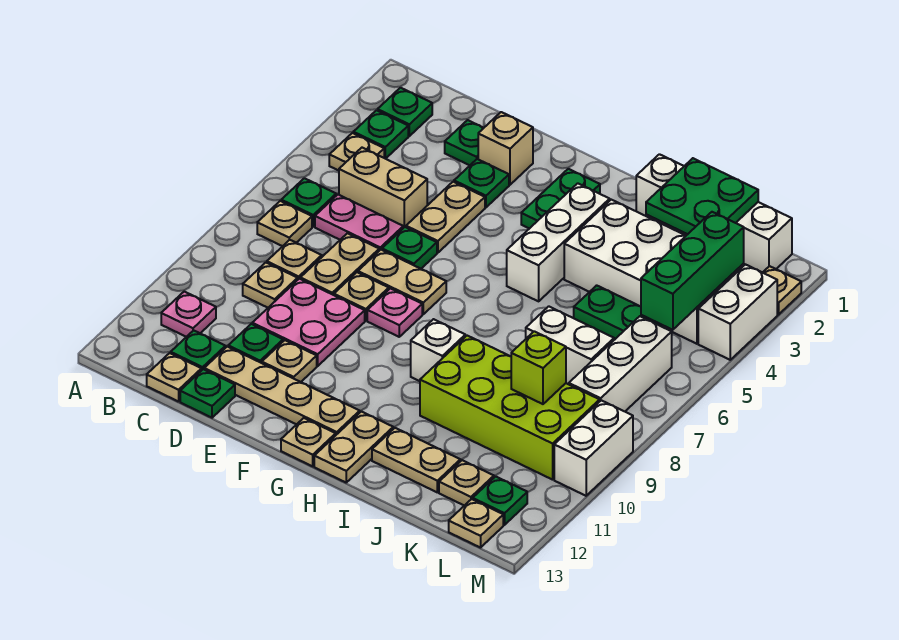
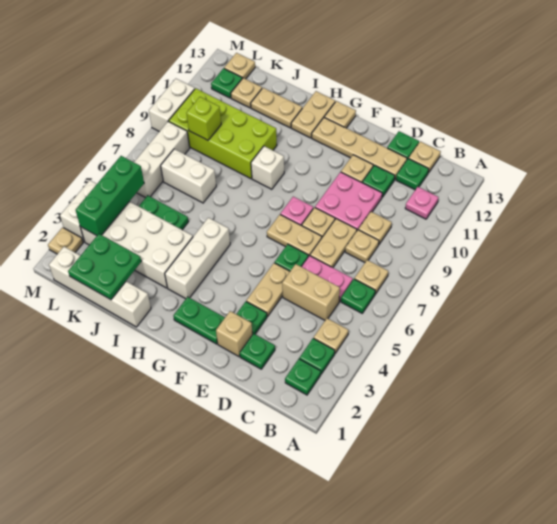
green plate G2:G3 level 1 -> green plate F2:G2 level 1

